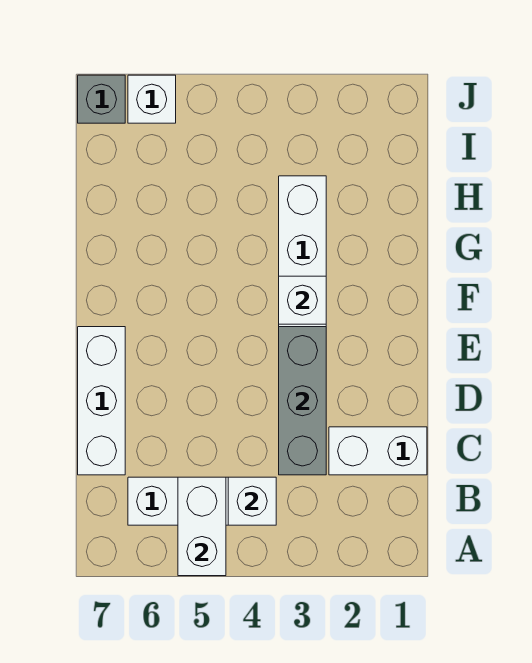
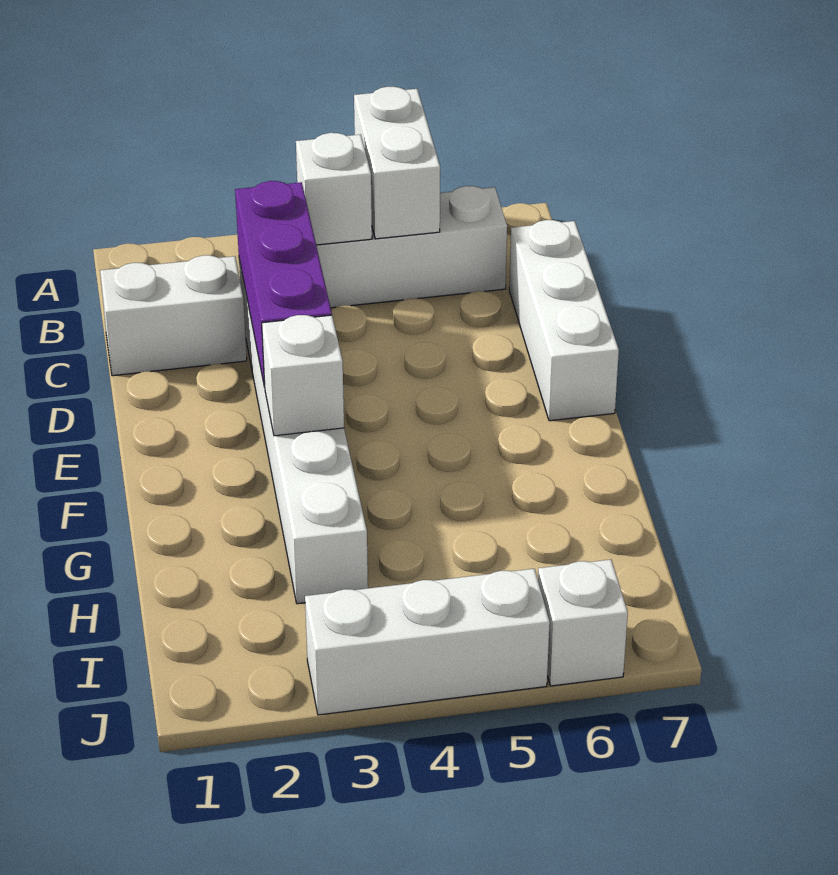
grey brick C3:E3 level 2 -> purple brick C3:E3 level 2
none -> white brick J3:J5 level 1
grey brick J7 level 1 -> none

